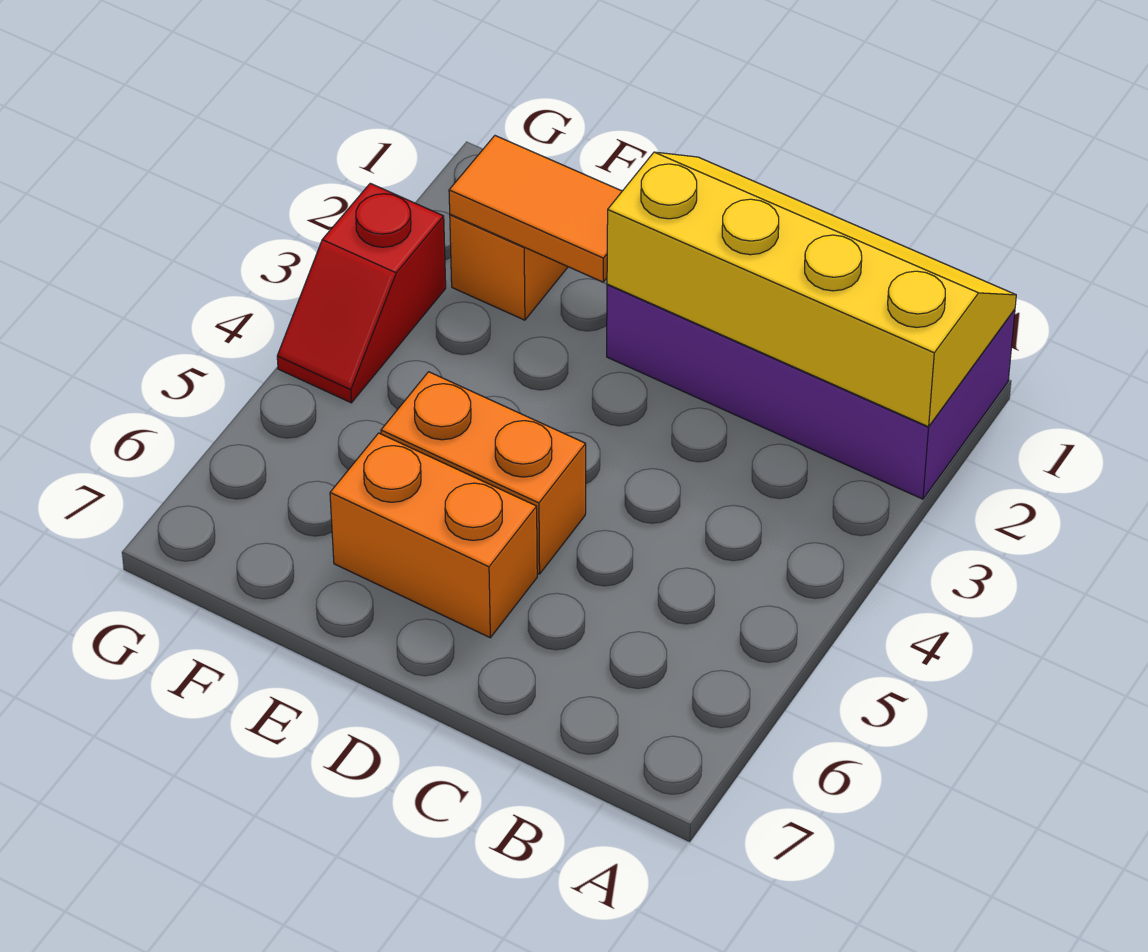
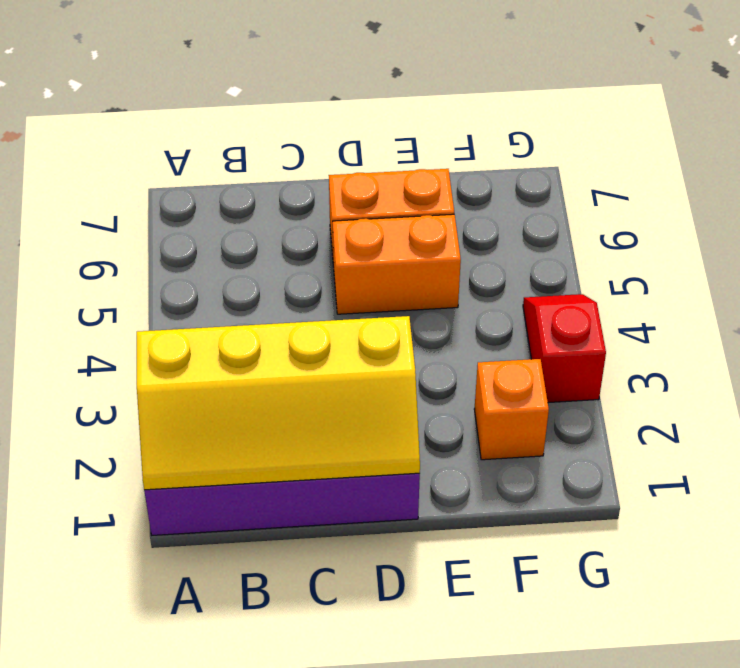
orange tile E2:F2 level 2 -> none

